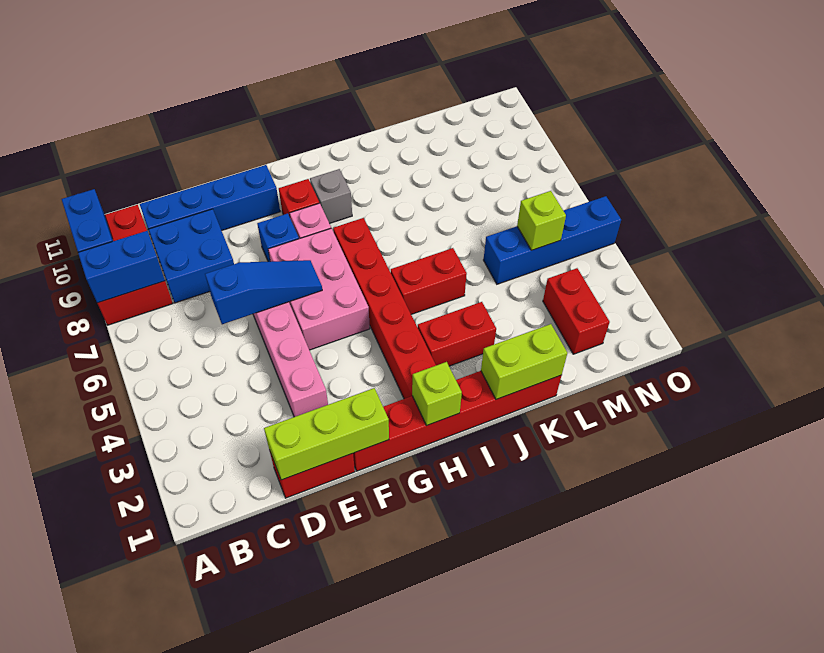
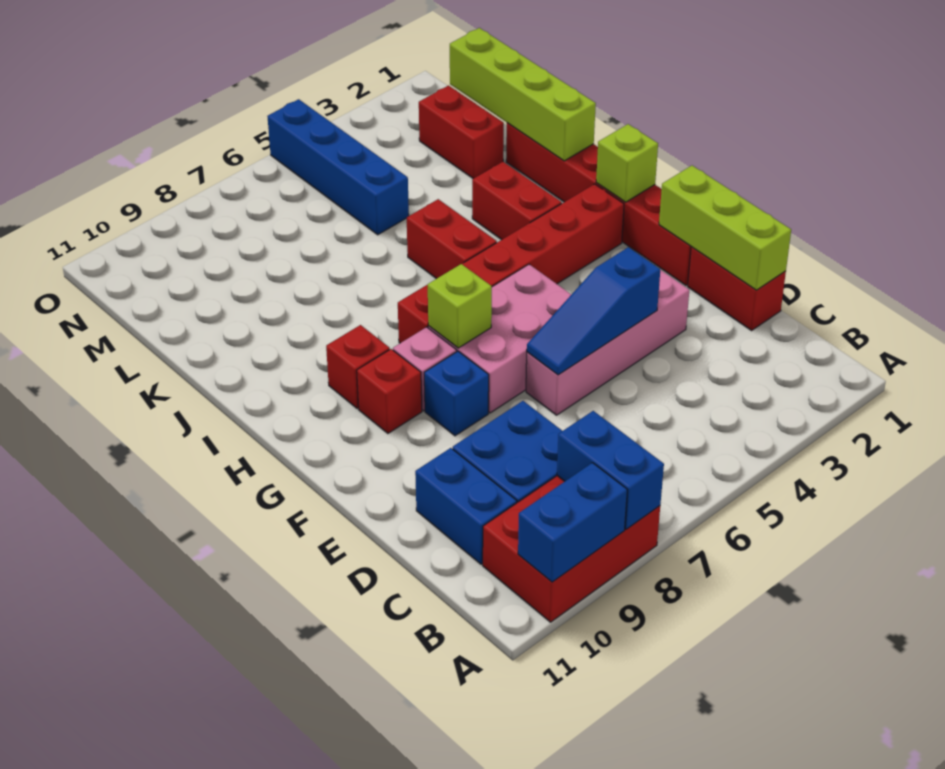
blue brick C10:F10 level 1 -> blue brick C10:D10 level 1
blue slope D6:F6 level 2 top D -> blue slope E4:E6 level 2 top 4
grey brick H9 level 1 -> red brick H9 level 1
lime brick J1:K1 level 2 -> lime brick J1:M1 level 2
red brick M2:M3 level 1 -> red brick L2:M2 level 1
lime brick M5 level 2 -> lime brick G7 level 2

